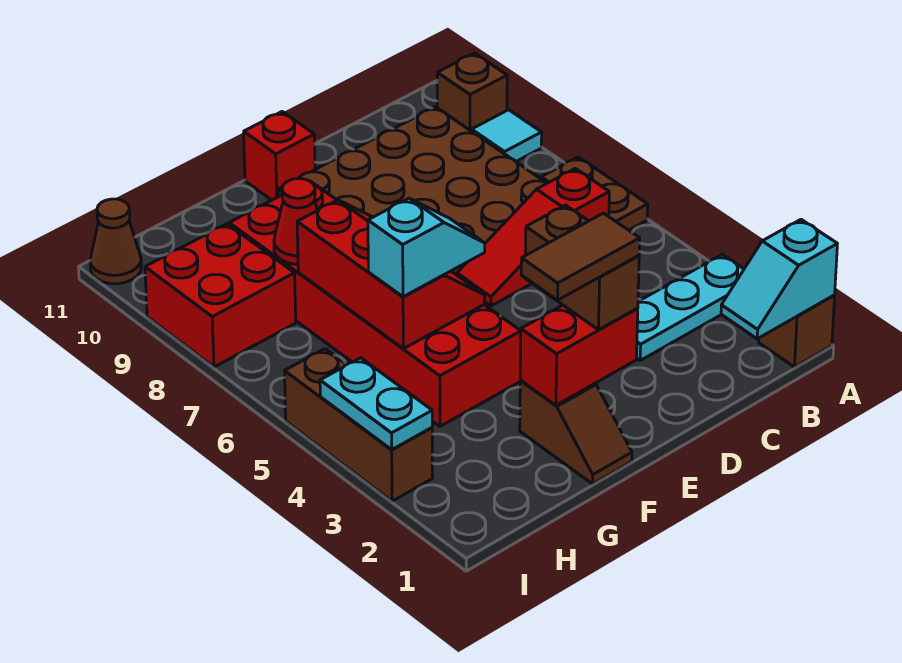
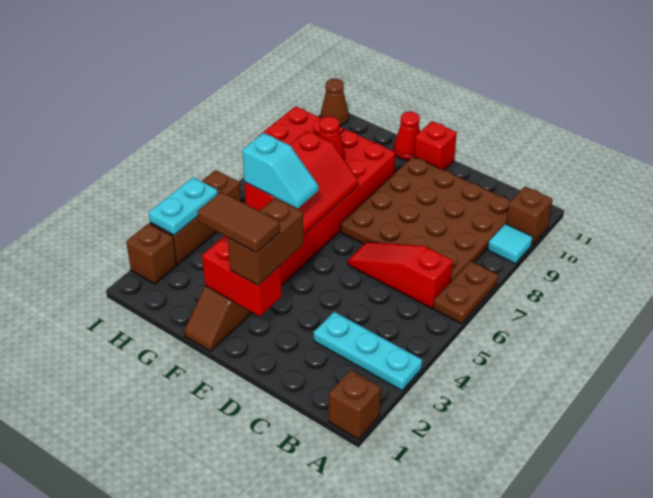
cyan slope A1:B1 level 2 top A -> none
none -> red cone F11 level 1
none -> brown brick I2 level 1

